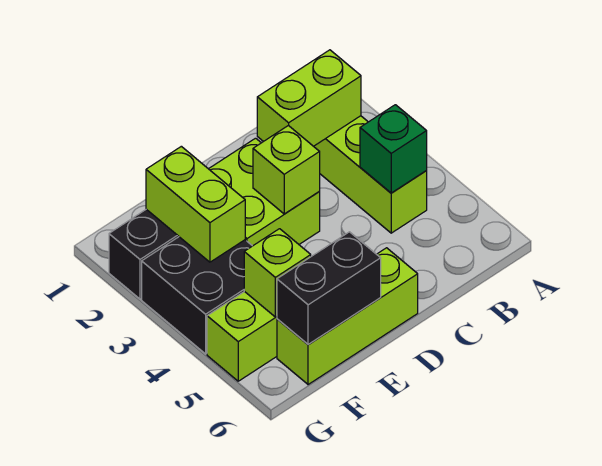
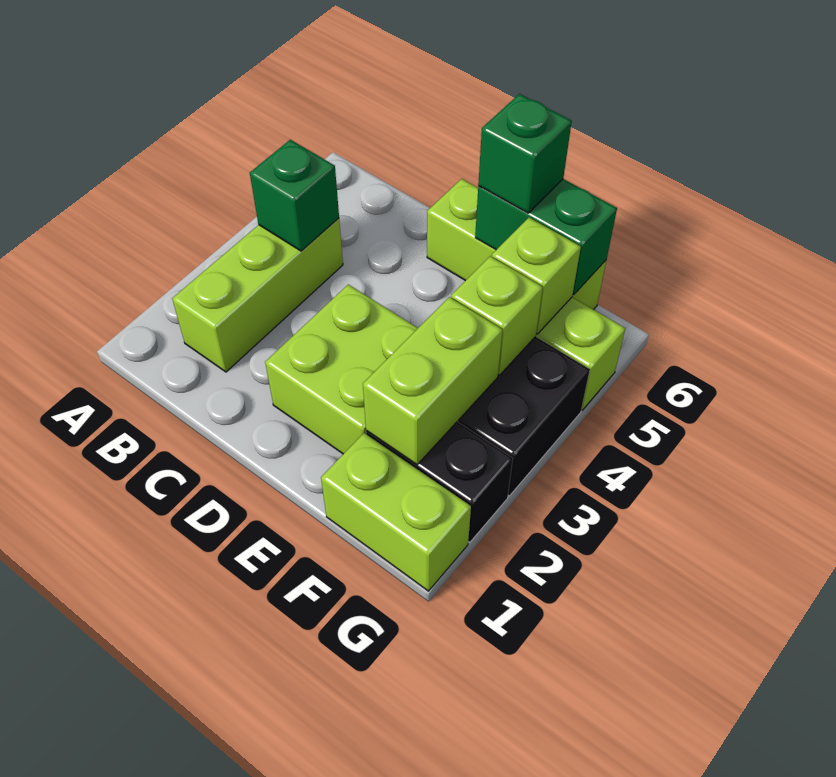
lime brick B2:C2 level 2 -> lime brick F1:G1 level 1
lime brick D3 level 2 -> lime brick F4 level 2
black brick E6:F6 level 2 -> green brick E6:F6 level 2
none -> green brick E6 level 3

